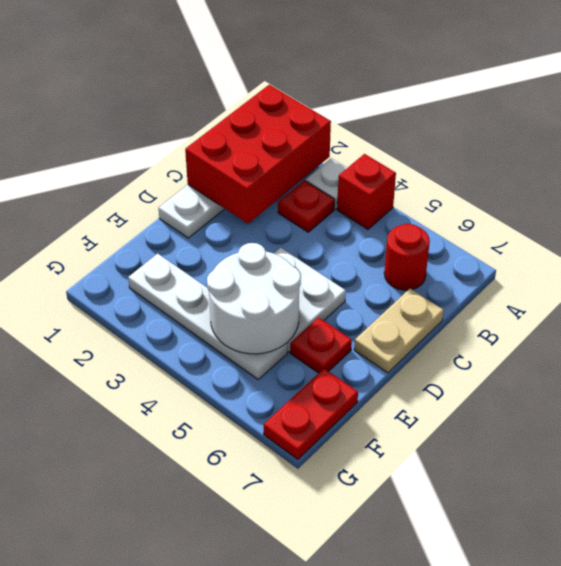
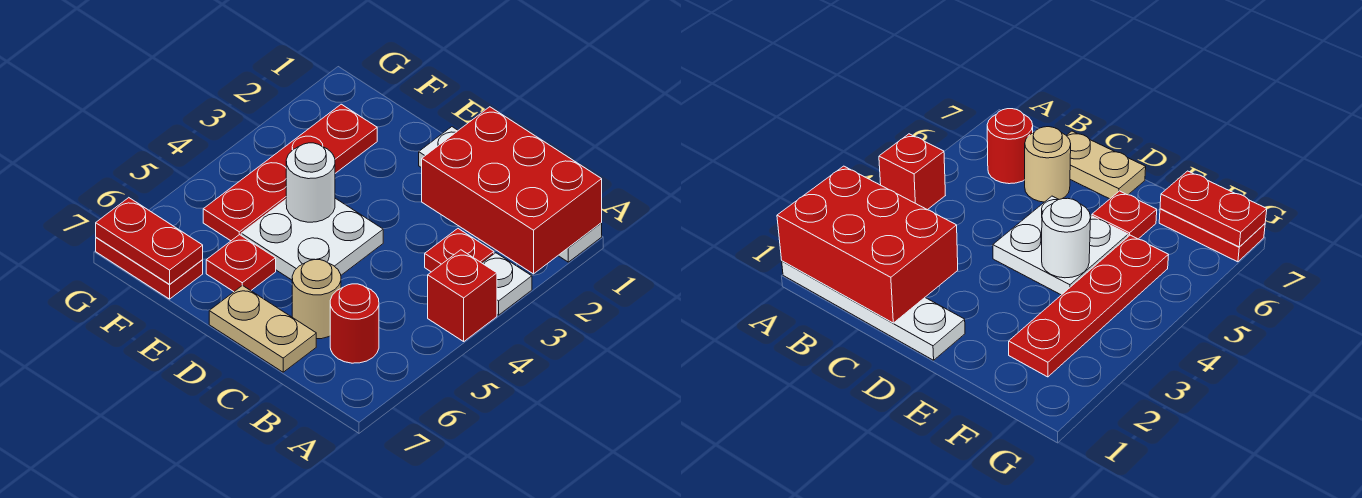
none -> tan round brick C6 level 1
white round brick E4:F5 level 2 -> white round brick E4 level 2
white plate F2:F5 level 1 -> red plate F2:F5 level 1
none -> red plate F7:G7 level 2

